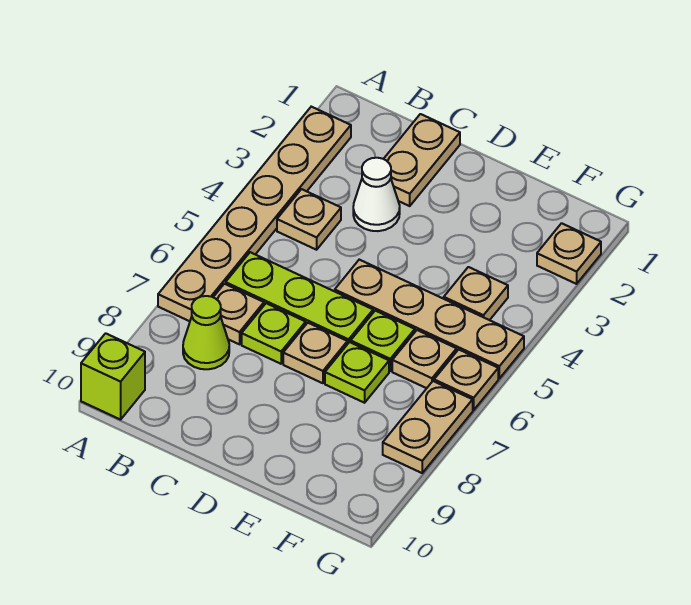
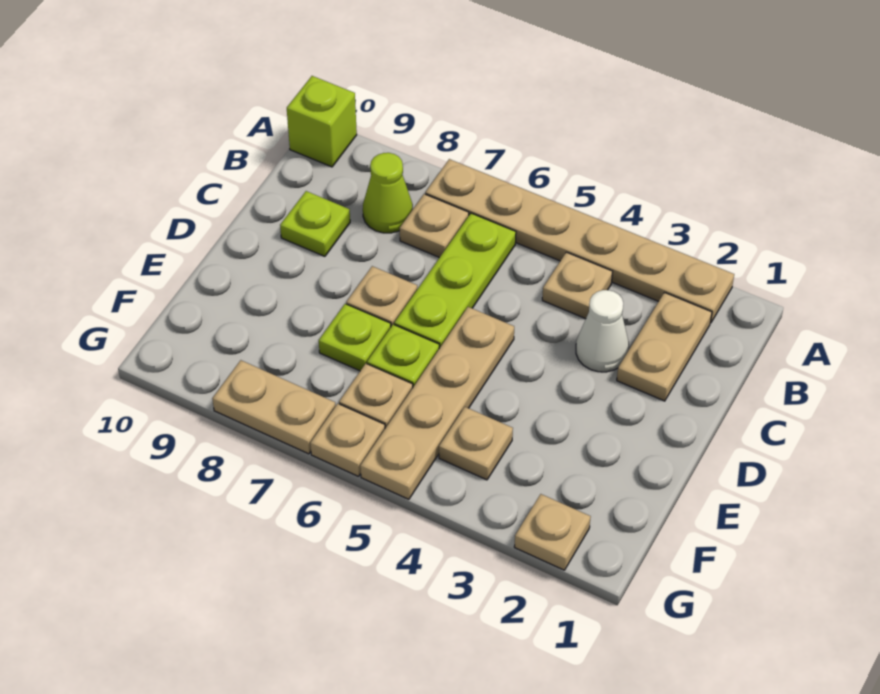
tan plate C1:C2 level 1 -> tan plate B2:C2 level 1
lime plate C7 level 1 -> lime plate C9 level 1

